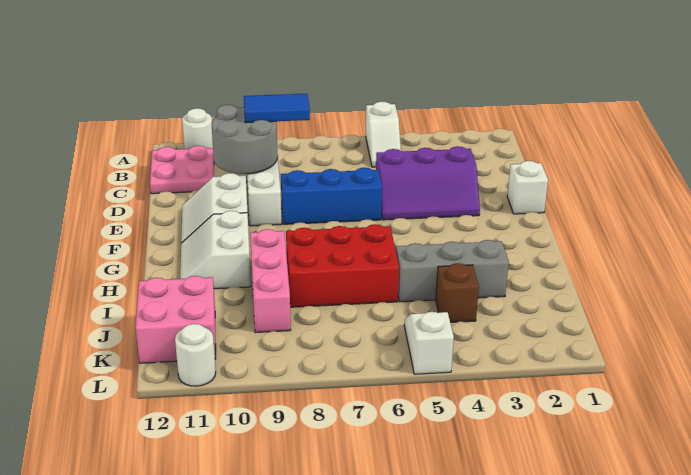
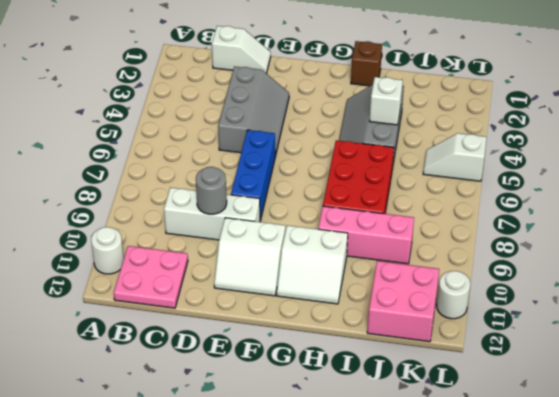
white slope A5:B5 level 1 top A -> white slope C1:D1 level 1 top C
blue tile C8:C9 level 3 -> none
grey round brick C9:D10 level 2 -> grey round brick D9 level 2
purple slope D3:E5 level 1 top D -> grey slope D3:E5 level 1 top D
white brick E1 level 1 -> white brick I4 level 2
brown brick J4 level 1 -> brown brick H1 level 1

